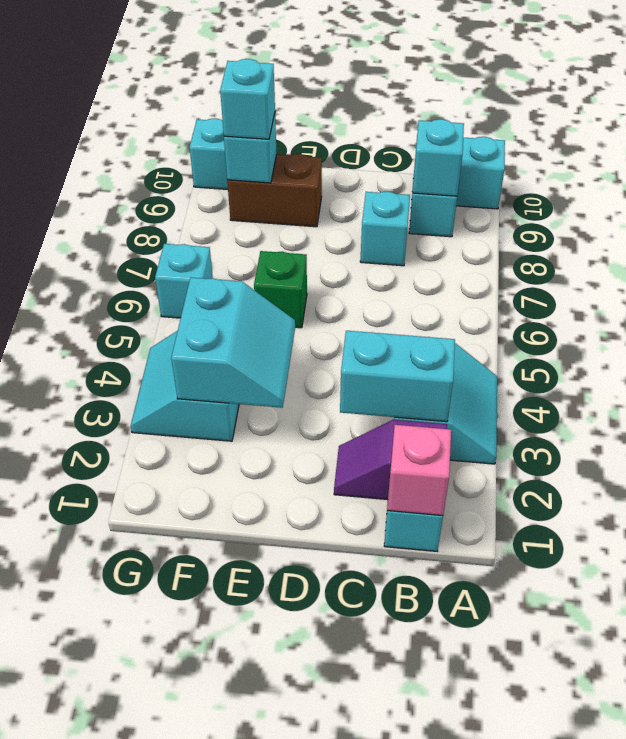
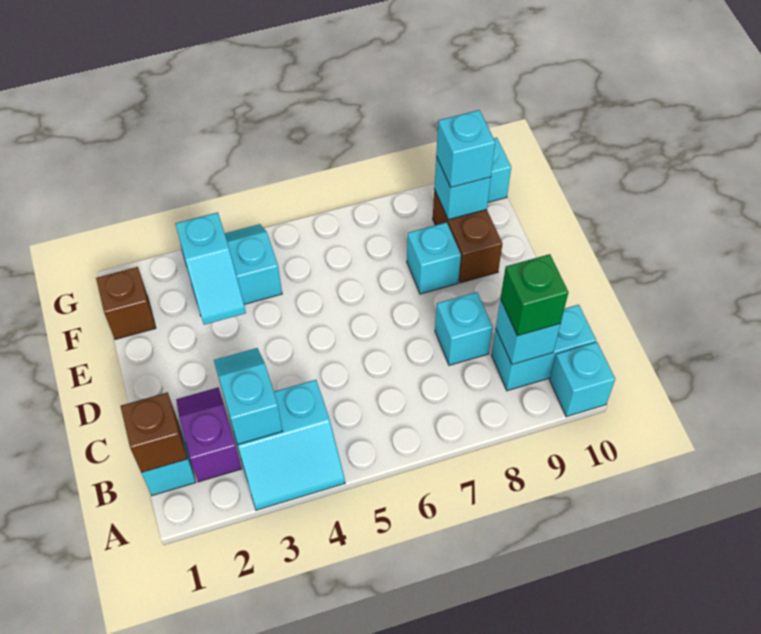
pink brick B1 level 2 -> brown brick B1 level 2
cyan brick B3:C3 level 2 -> cyan slope B3:C3 level 2 top B
cyan slope E3:F4 level 2 top F -> cyan slope E3:F3 level 2 top F
green brick E6 level 1 -> green brick B9 level 3
none -> brown brick F1 level 1
cyan brick G6 level 1 -> cyan brick E8 level 1

